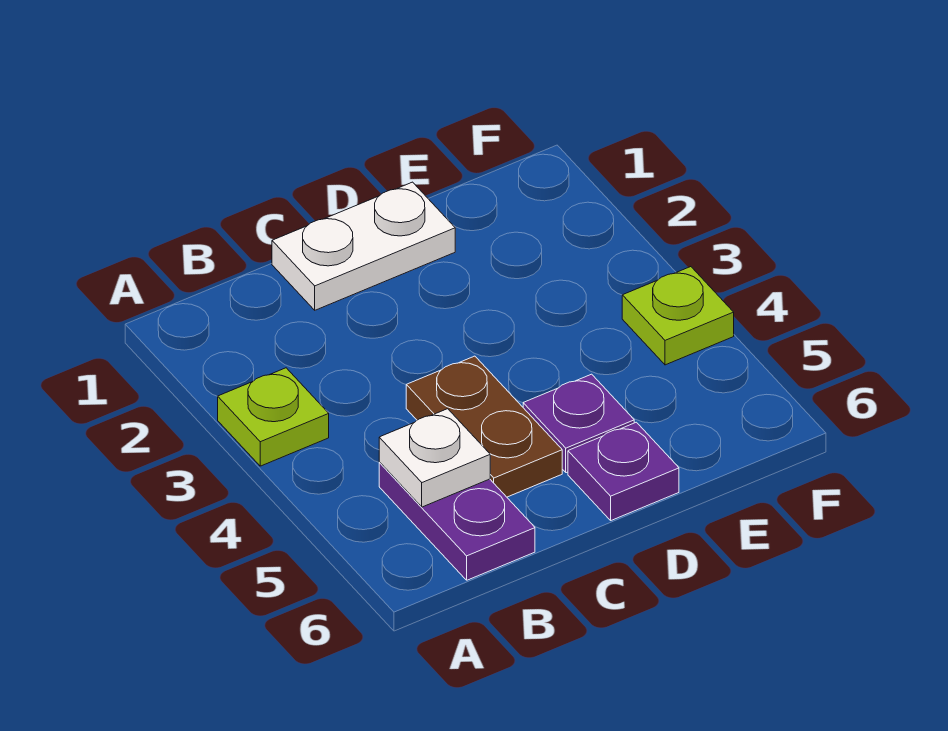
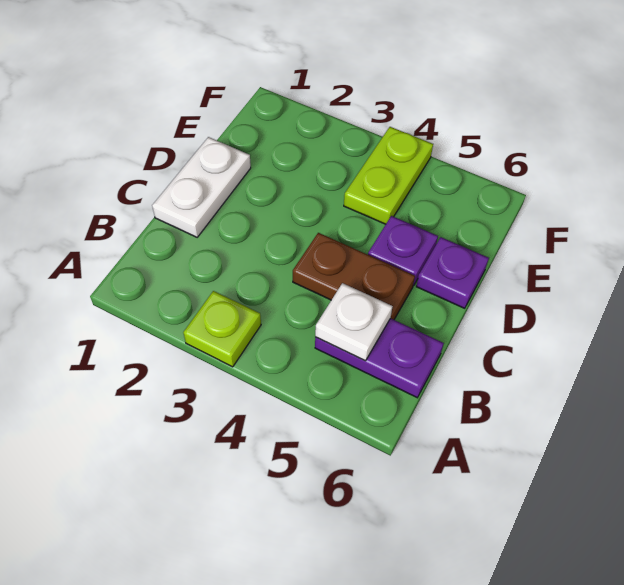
lime plate F4 level 1 -> lime plate E4:F4 level 1

